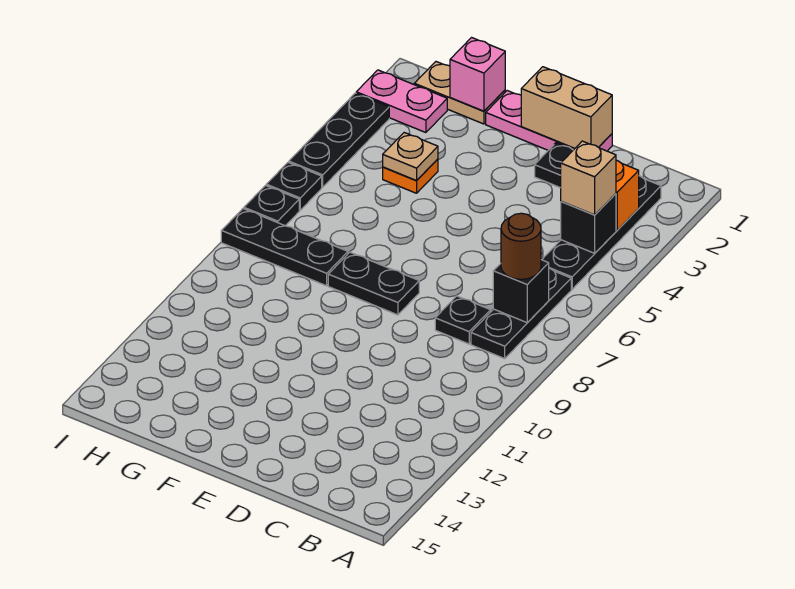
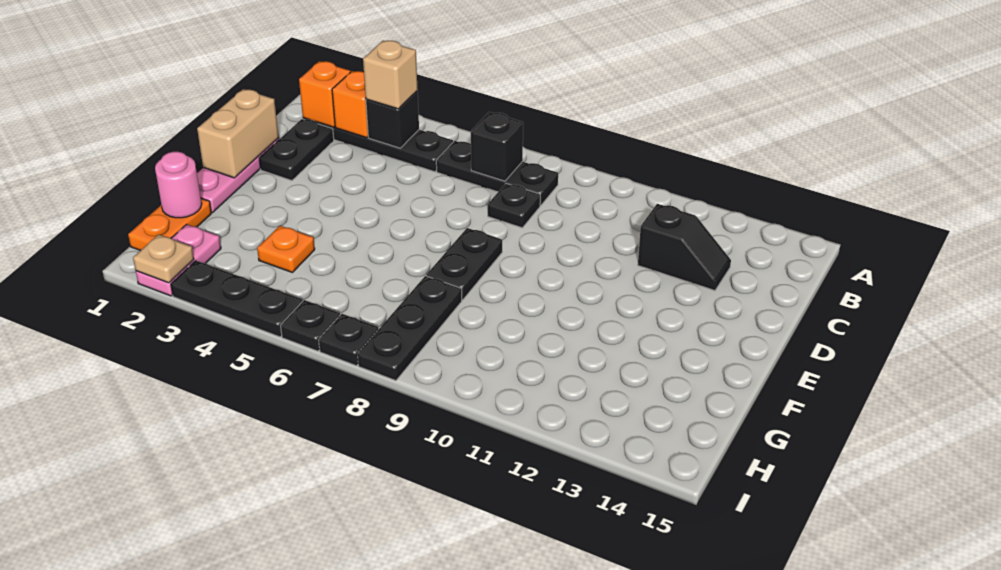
none -> orange brick B2 level 2
brown round brick B7 level 3 -> none
none -> black slope C12:C13 level 1 top 12
tan plate G1:H1 level 1 -> orange plate G1:H1 level 1
pink brick G1 level 2 -> pink round brick G1 level 2
tan plate G4 level 2 -> tan plate I2 level 2

